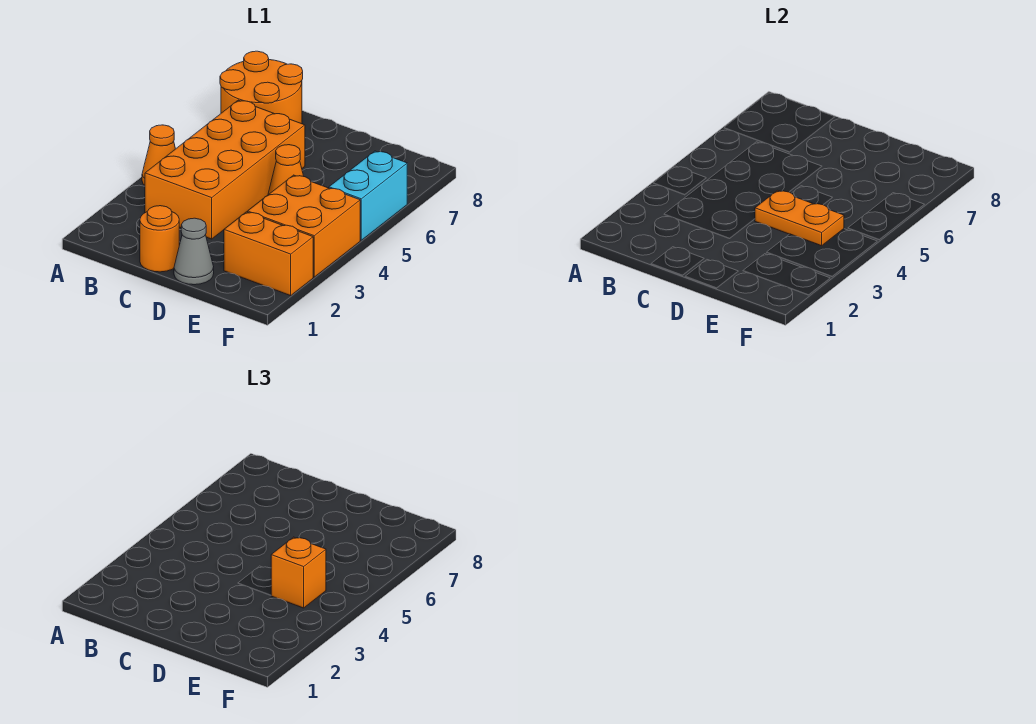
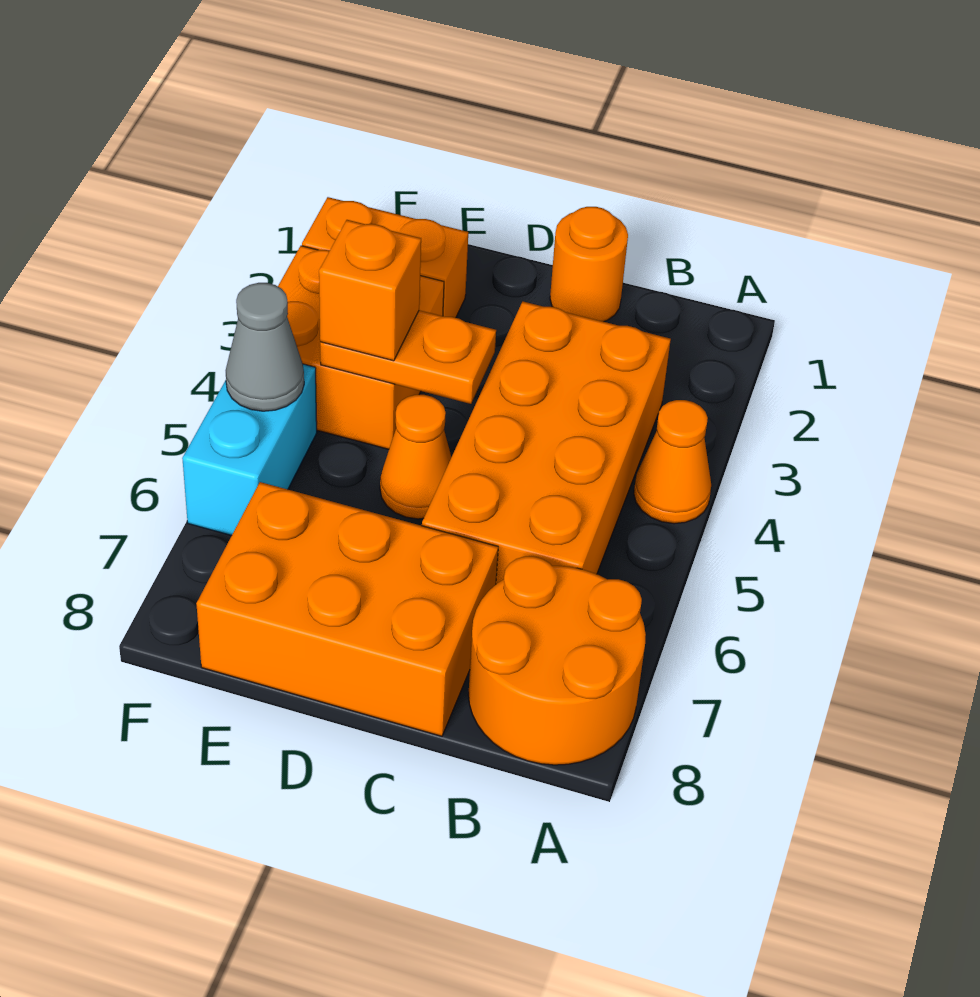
none -> orange brick C7:E8 level 1
grey cone D1 level 1 -> grey cone F5 level 2

